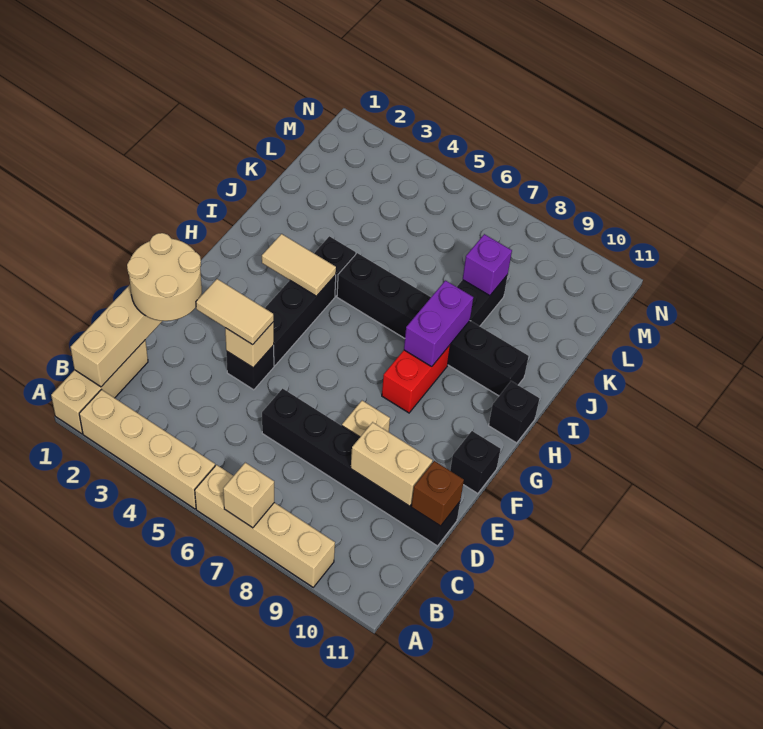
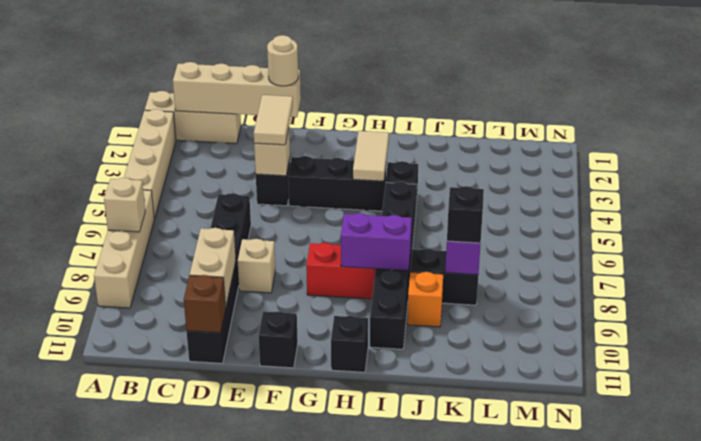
tan round brick D1:E2 level 3 -> tan round brick E1 level 3
none -> orange brick J9 level 1
none -> black brick K8 level 3

